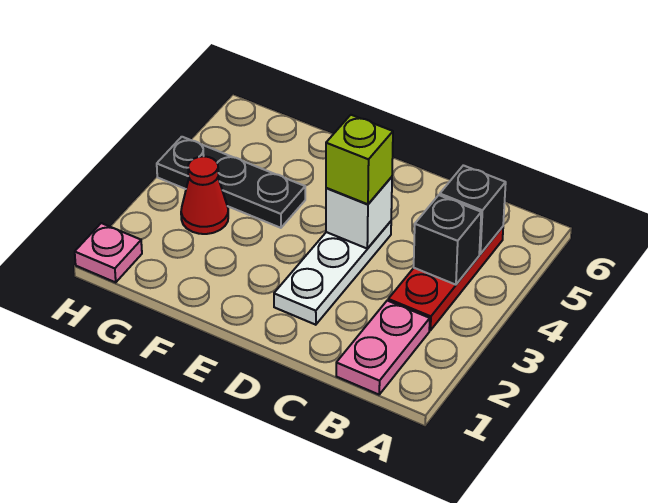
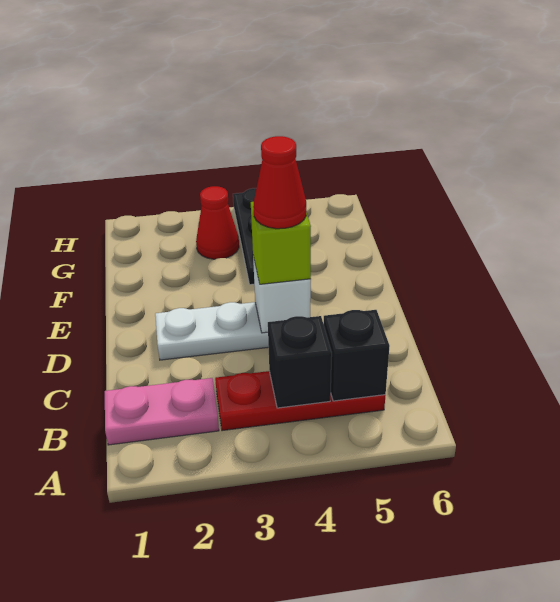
none -> red cone D4 level 4
pink plate H1 level 1 -> none

